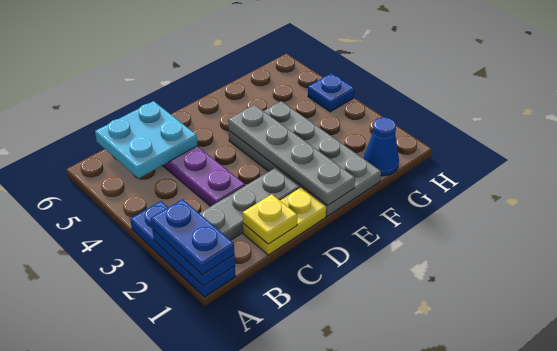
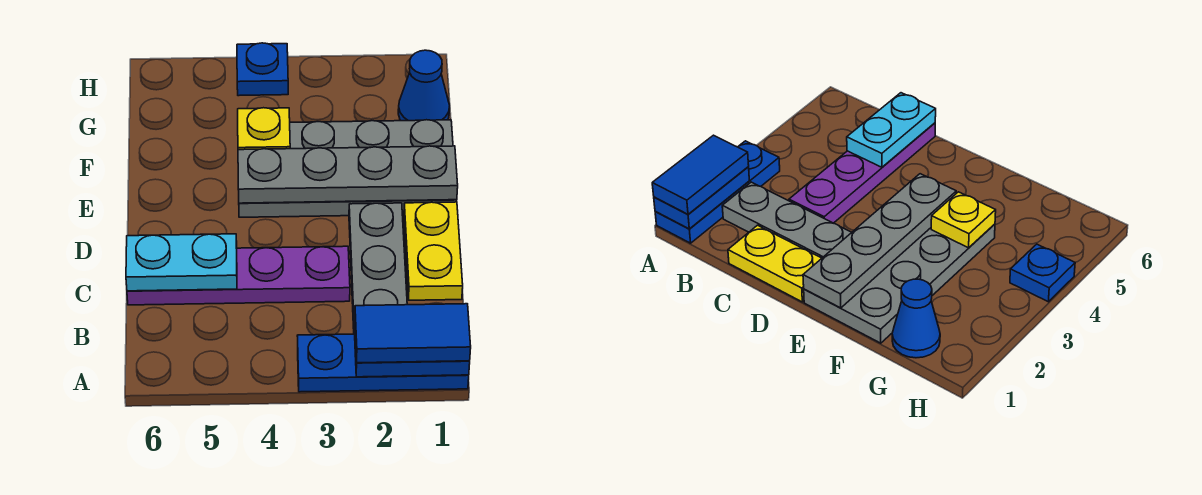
blue plate A1:A2 level 3 -> blue tile A1:A2 level 3
cyan plate B5:C6 level 2 -> cyan plate C5:C6 level 2
yellow plate C1 level 2 -> yellow plate F4 level 2

